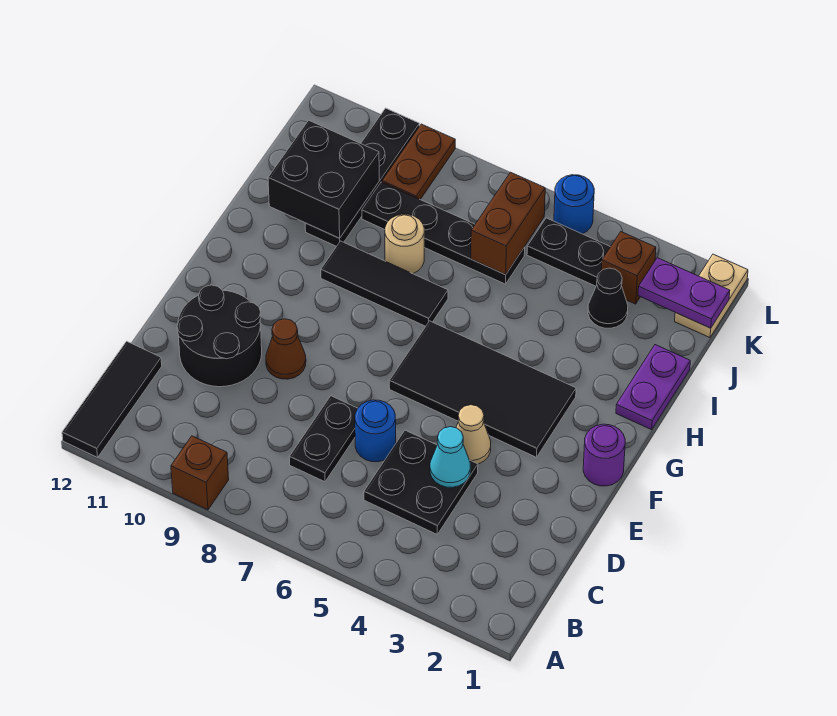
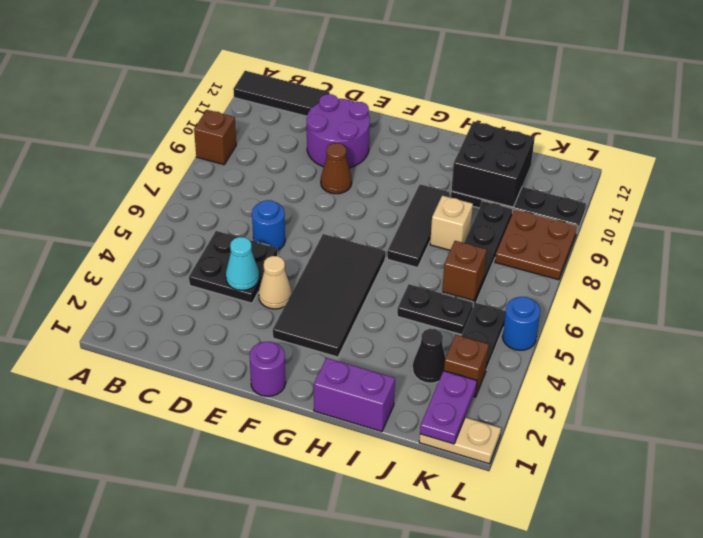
black plate C7:D7 level 1 -> black plate I5:J5 level 1
black round brick D10:E11 level 1 -> purple round brick D10:E11 level 1
purple plate H1:I1 level 1 -> purple brick H1:I1 level 1
tan round brick I8 level 1 -> tan brick I8 level 1
brown brick J6:K6 level 2 -> brown brick J6 level 2
brown plate K9:L9 level 1 -> brown plate K8:L9 level 1

